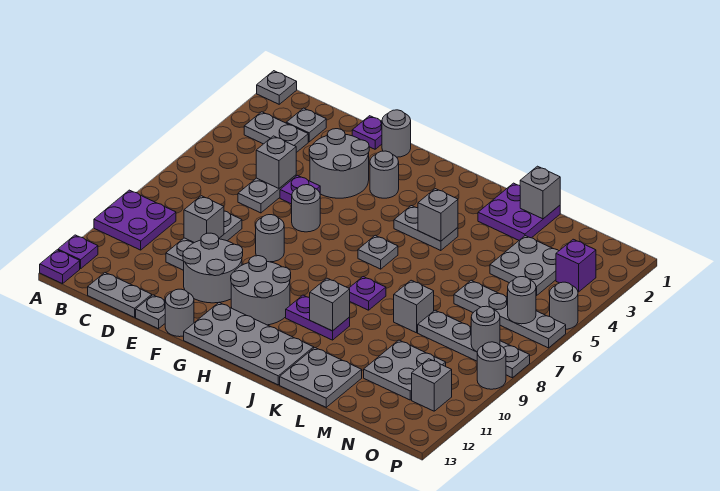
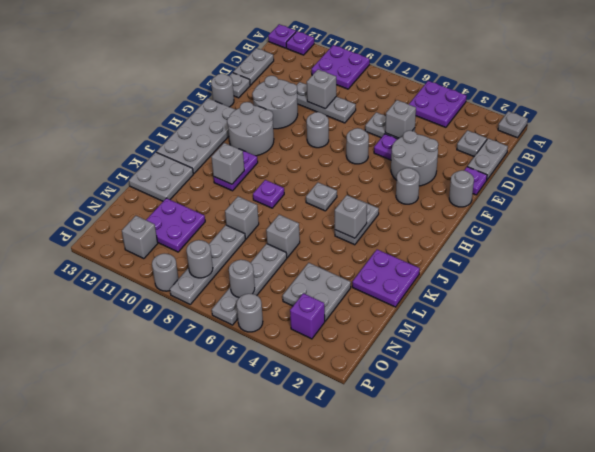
none -> purple plate A4:B5 level 1
grey plate B3:C3 level 1 -> grey plate C1:D1 level 1
grey brick L1 level 2 -> grey brick L6 level 1
grey plate M10:N11 level 1 -> purple plate M10:N11 level 1

